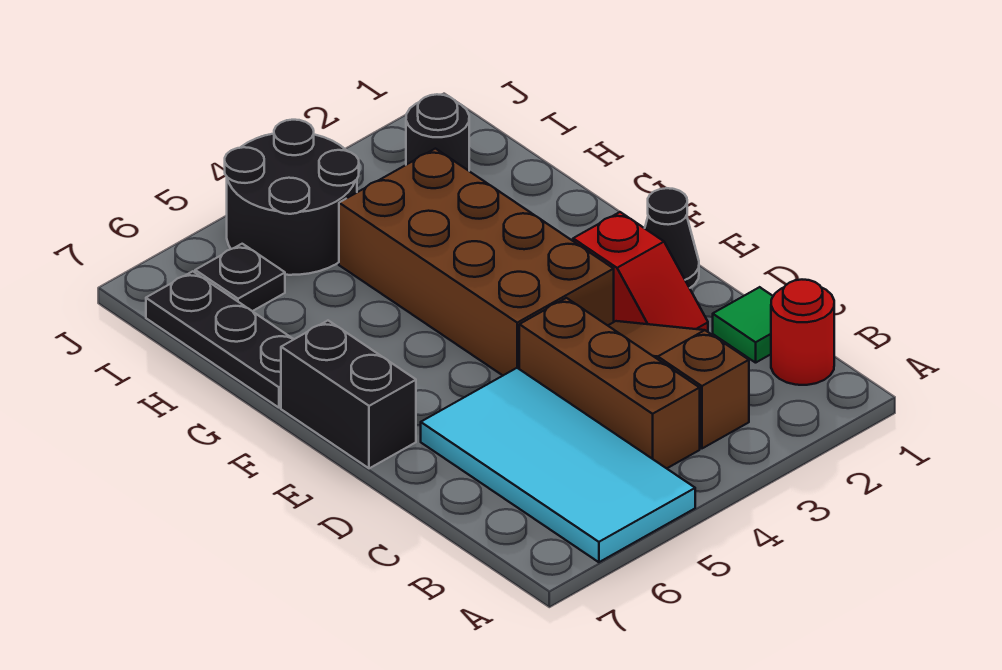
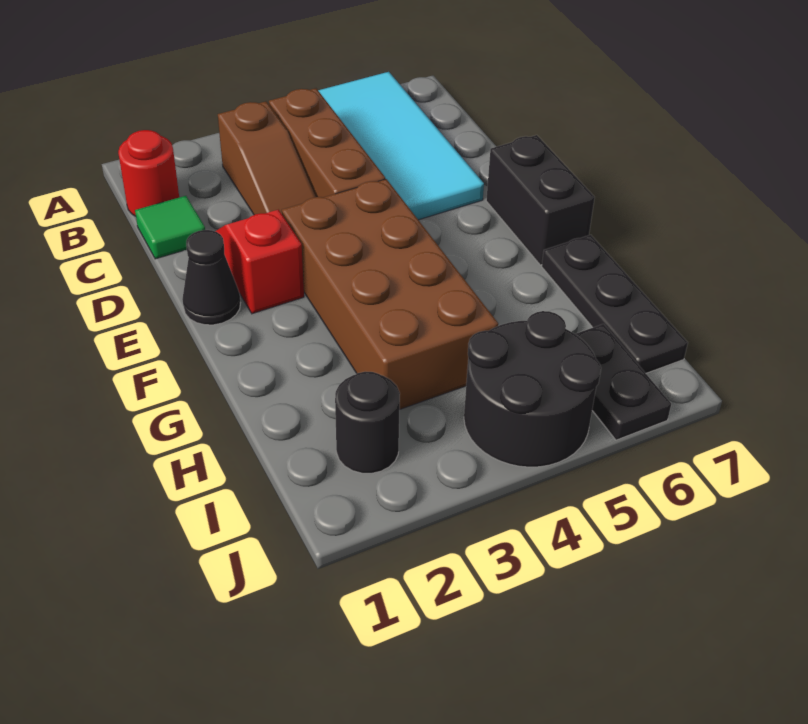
black plate I6 level 1 -> black plate I6:J6 level 1

